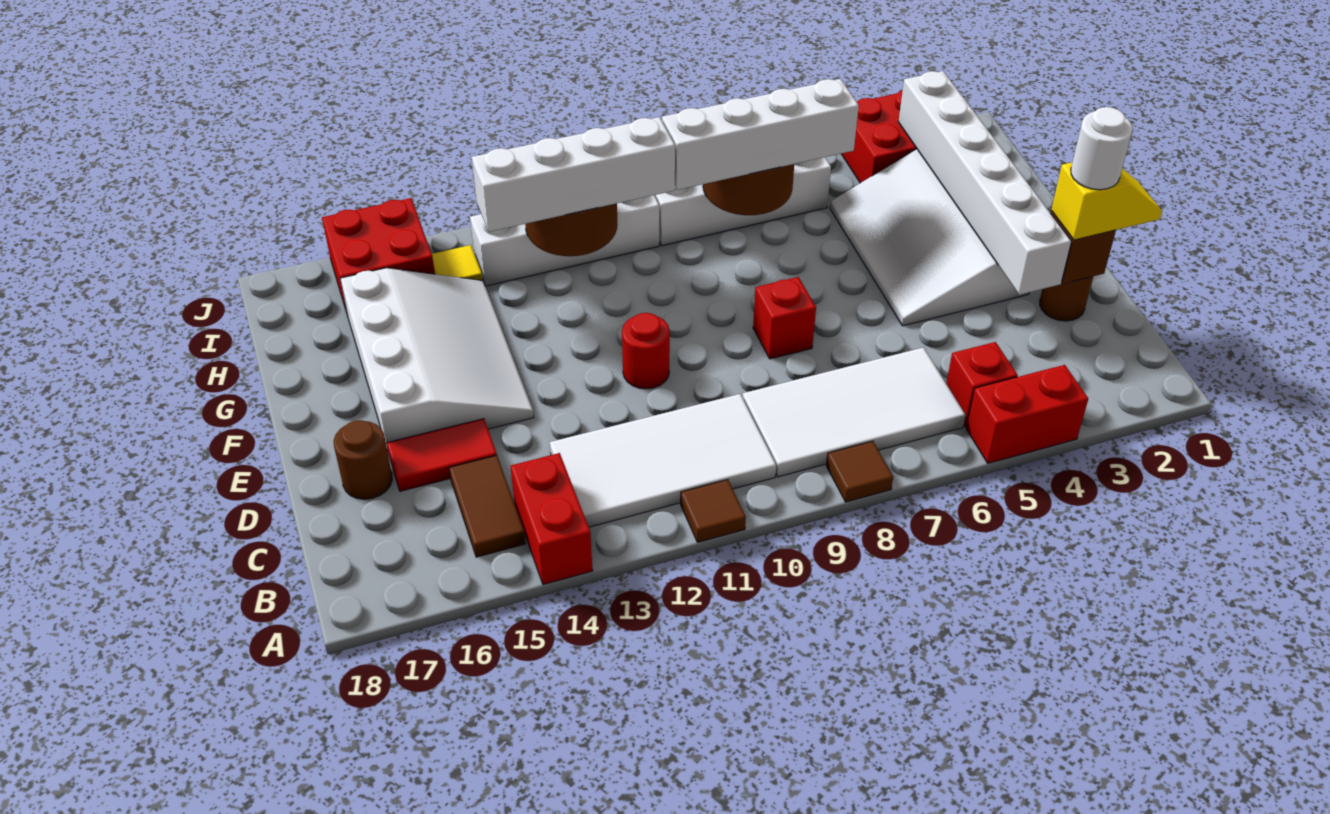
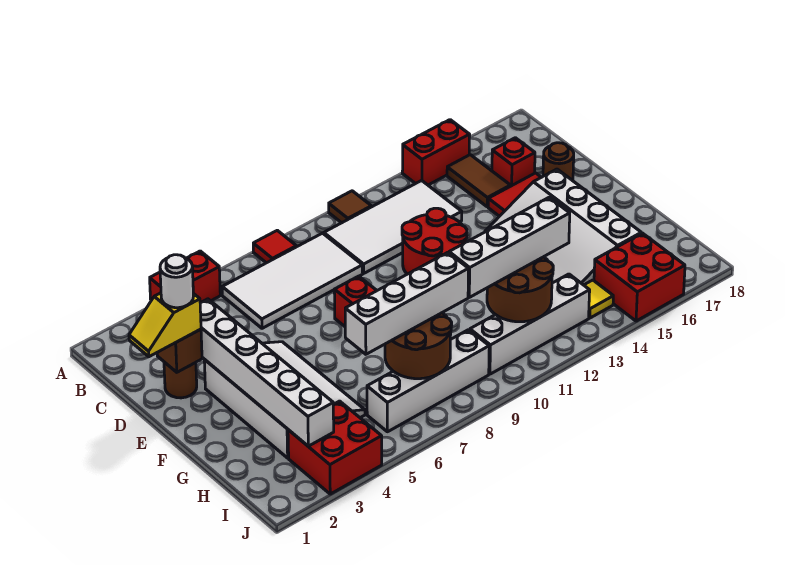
brown tile A8 level 1 -> red tile A8 level 1
red brick A14:B14 level 1 -> red brick A14:A15 level 1
red brick B5 level 1 -> red brick C16 level 1
red round brick E11 level 1 -> red round brick D11:E12 level 1

